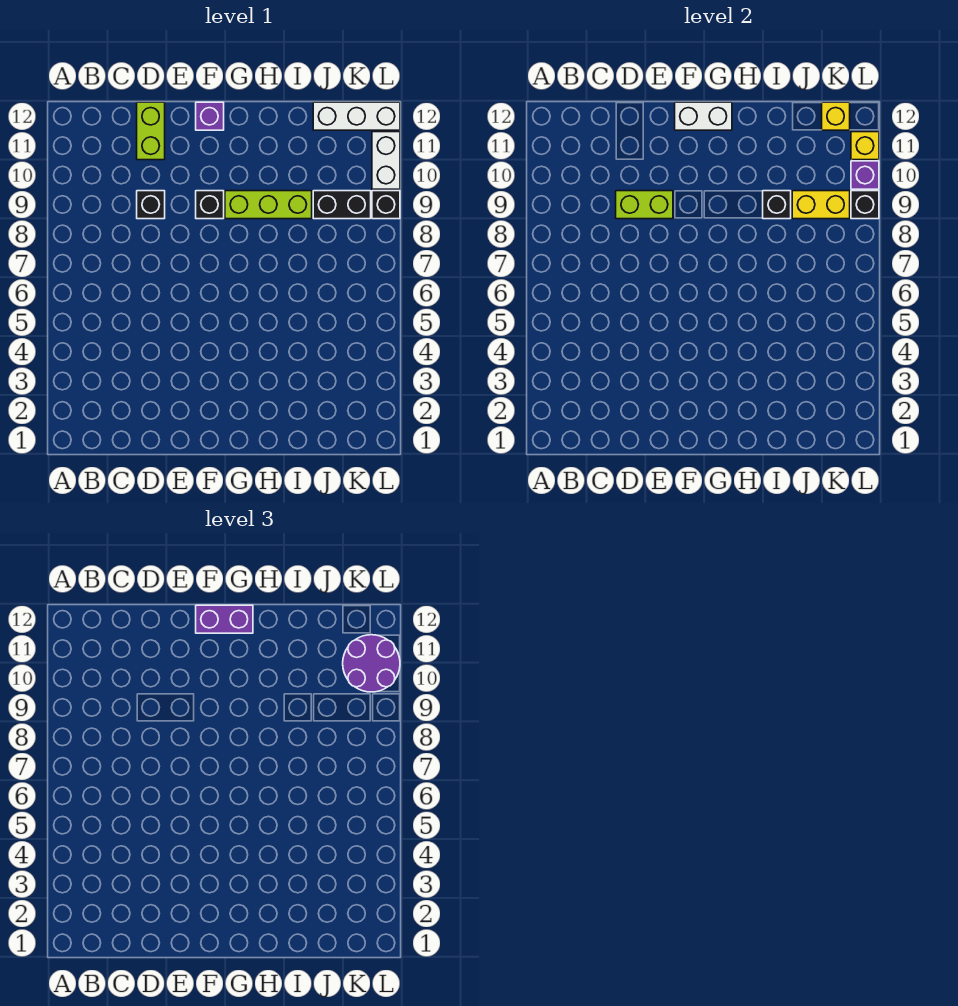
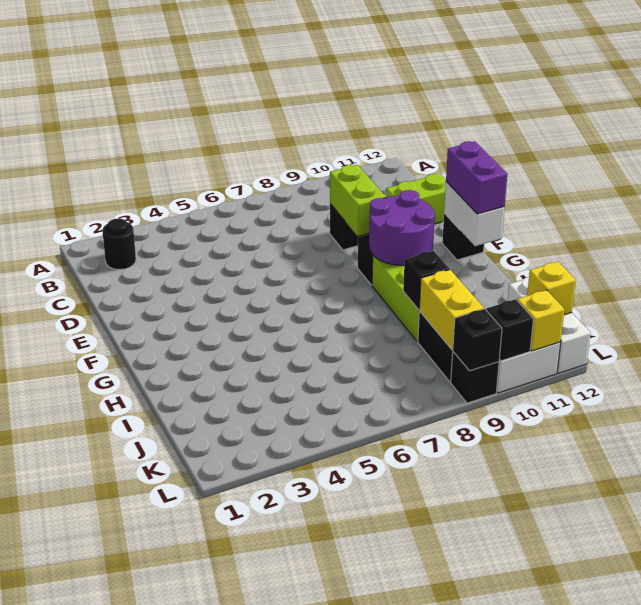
none -> black round brick B2 level 1
purple brick F12 level 1 -> black brick F12 level 1
purple round brick K10:L11 level 3 -> purple round brick F9:G10 level 2
purple brick L10 level 2 -> black brick L10 level 2

